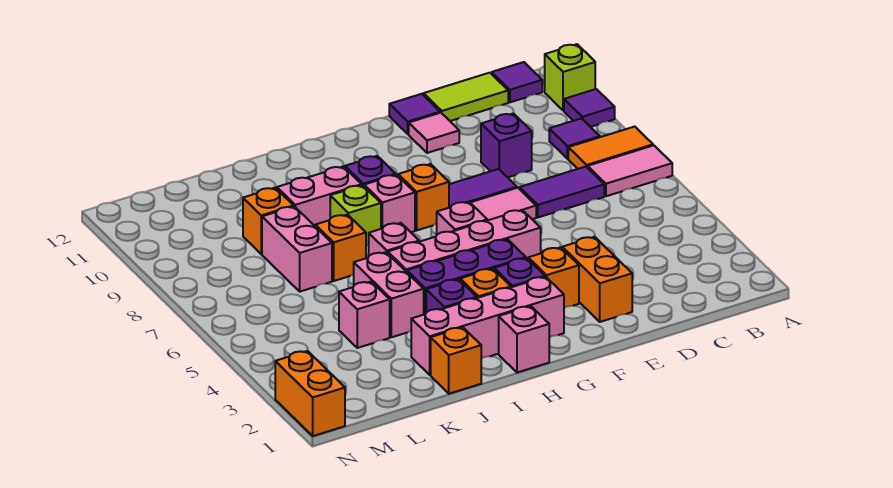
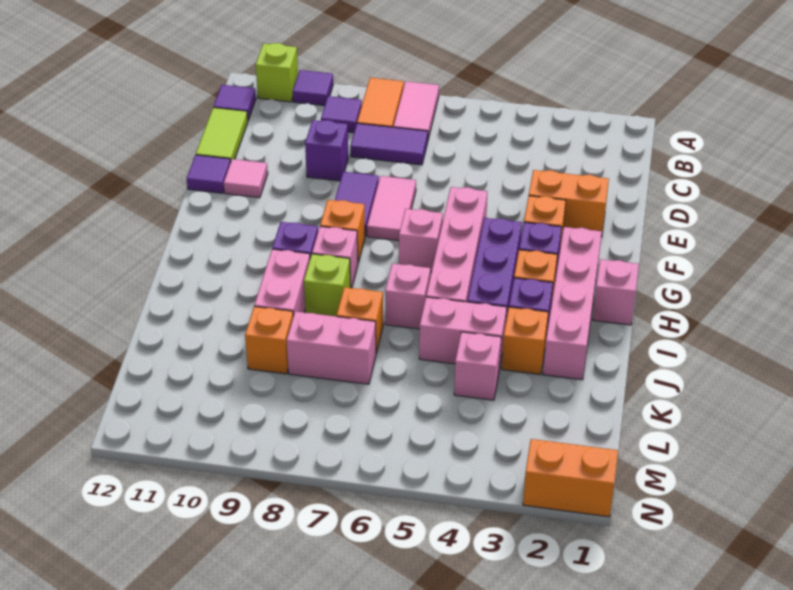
purple tile C7:D7 level 1 -> purple tile C7:C8 level 1
orange brick J1 level 1 -> orange brick J3 level 1

